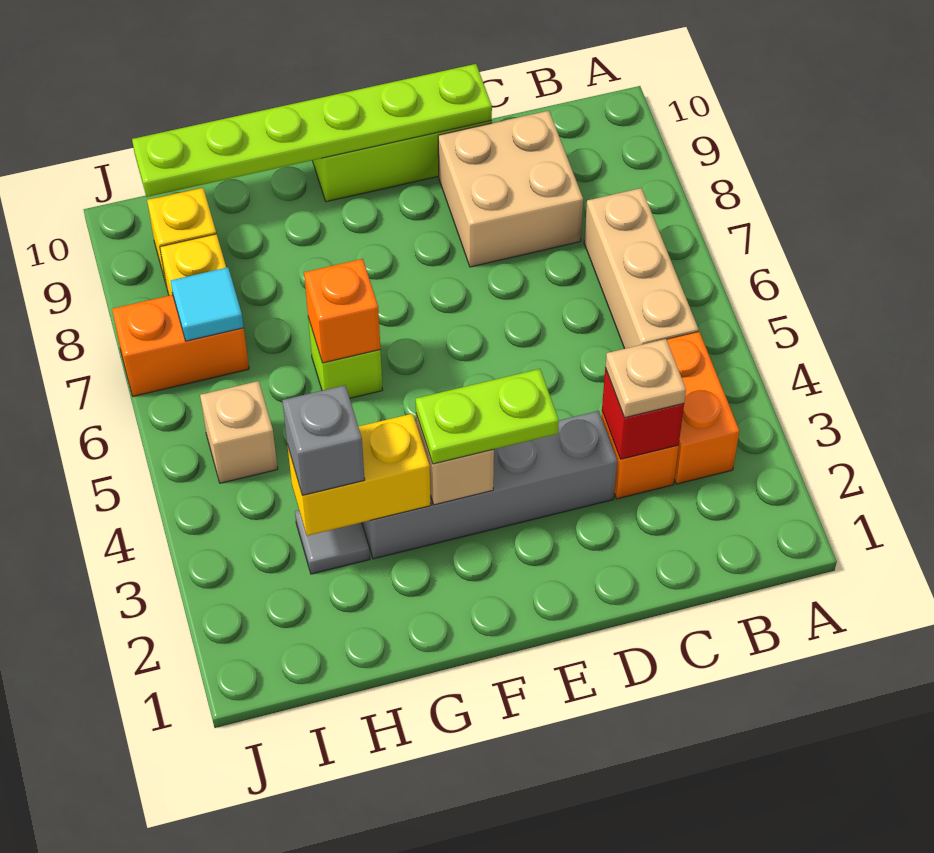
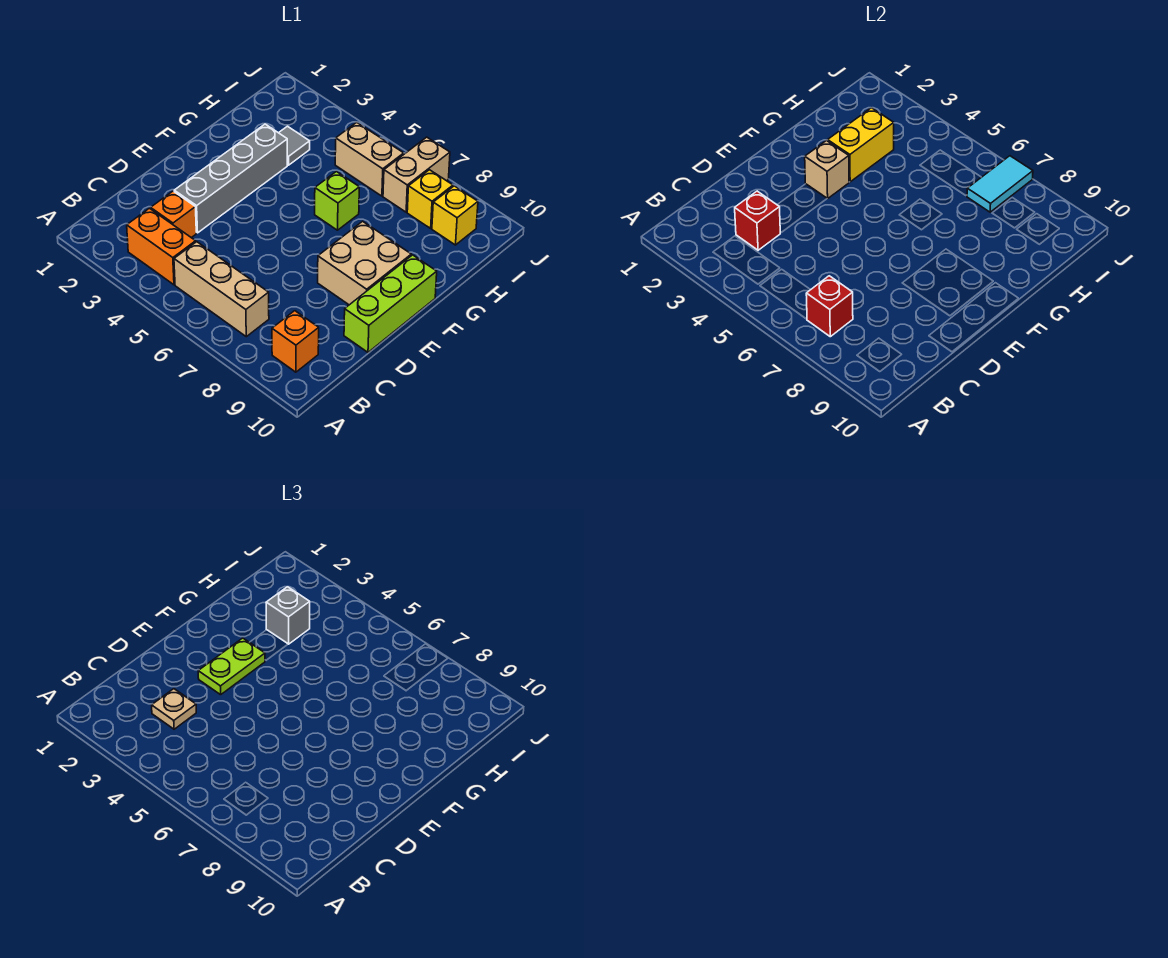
none -> red brick B7 level 2
tan brick C8:D9 level 1 -> tan brick E8:F9 level 1
lime plate D10:I10 level 2 -> none
orange brick G6 level 2 -> orange brick B9 level 1
tan brick I5 level 1 -> tan brick I5:I6 level 1
orange brick I7:J7 level 1 -> tan brick I7:J7 level 1
cyan tile I7 level 2 -> cyan tile I7:J7 level 2

